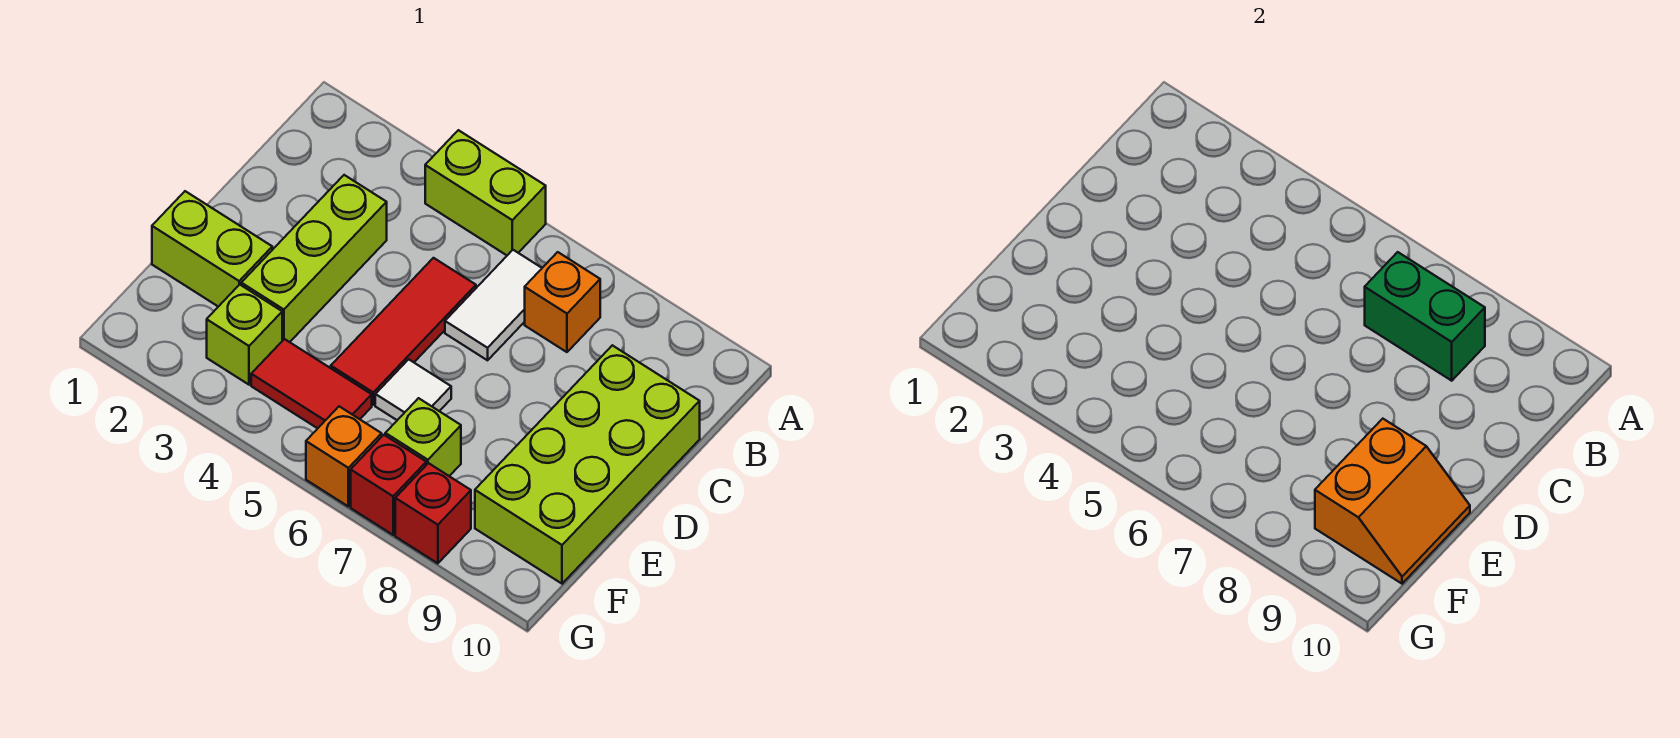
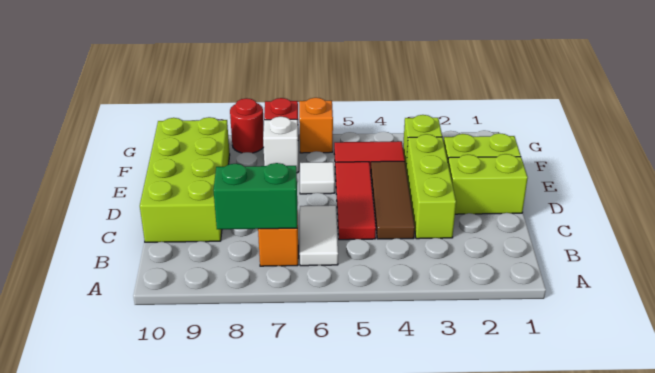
lime brick A4:A5 level 1 -> lime brick D1:D2 level 1
none -> brown tile C4:E4 level 1
orange slope E9:F10 level 2 top 9 -> none
lime brick F7 level 1 -> white brick F7 level 1
red brick G8 level 1 -> red round brick G8 level 1

